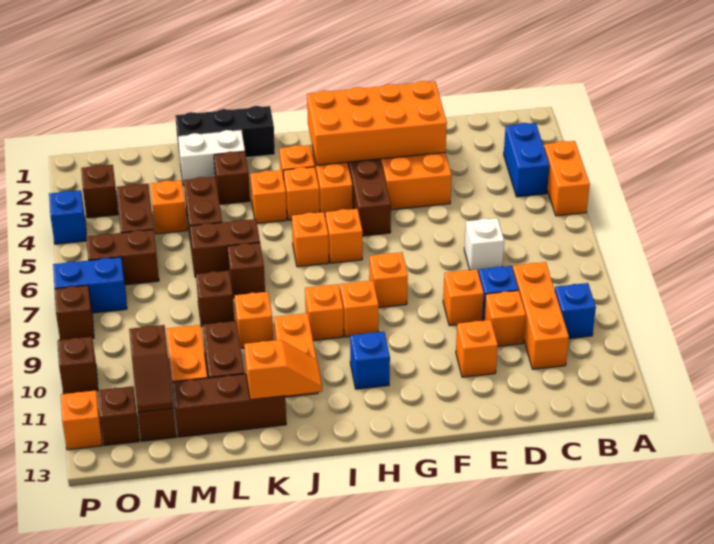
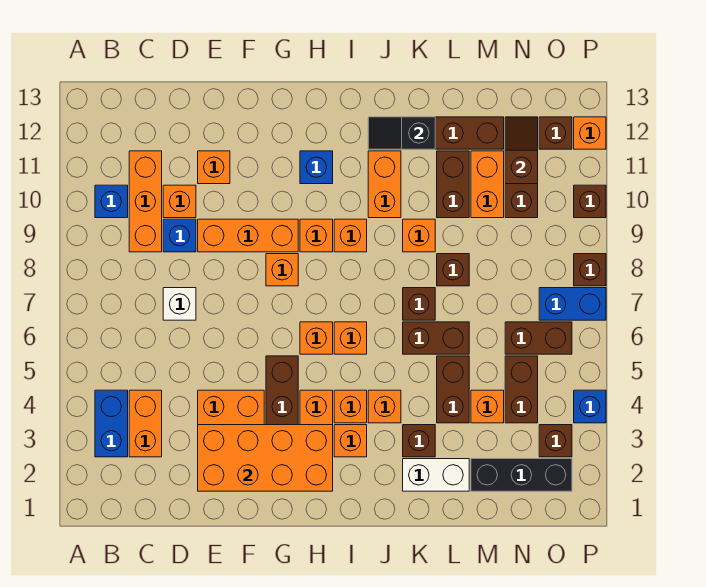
orange brick A4:A5 level 1 -> orange brick C3:C4 level 1
orange brick E9 level 1 -> orange brick E9:G9 level 1
black brick J1:L1 level 1 -> black brick M2:O2 level 1
orange slope J12:K12 level 2 top K -> black slope J12:K12 level 2 top K

